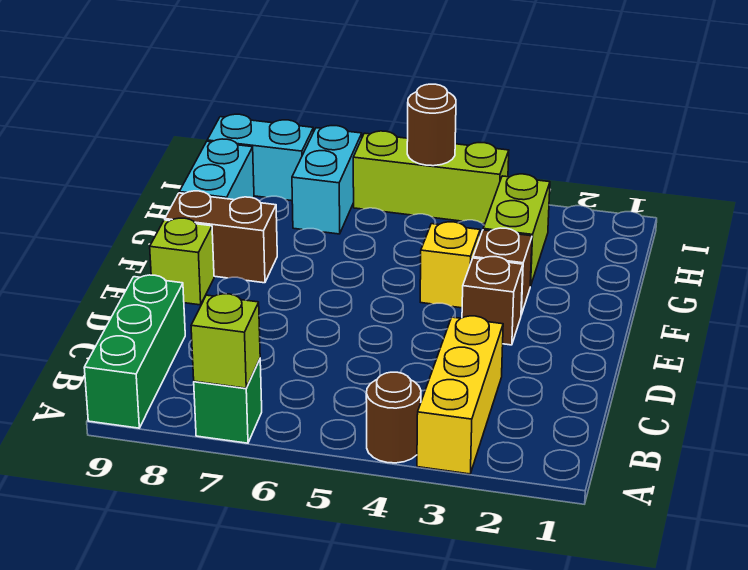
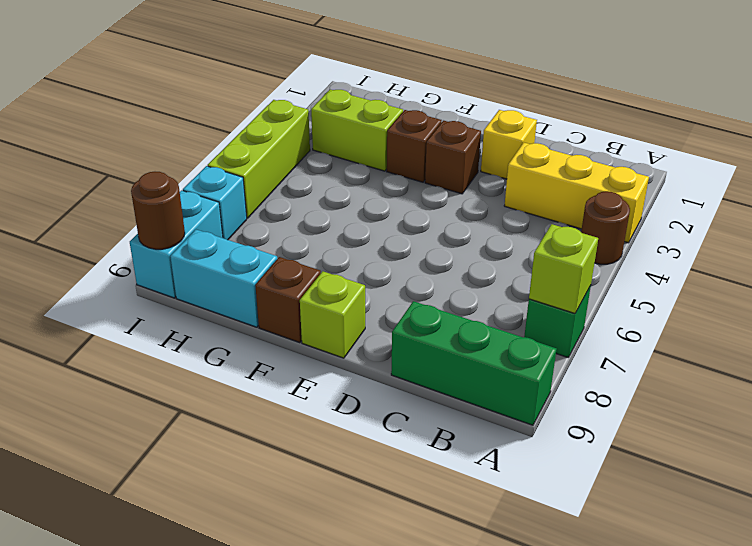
yellow brick F4 level 1 -> yellow brick D2 level 1
brown brick F8:F9 level 1 -> brown brick F9 level 1
cyan brick H7:I7 level 1 -> cyan brick I7 level 1
brown round brick I5 level 2 -> brown round brick I9 level 2

